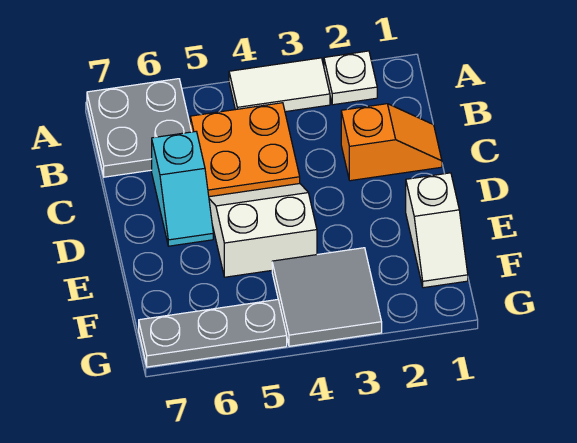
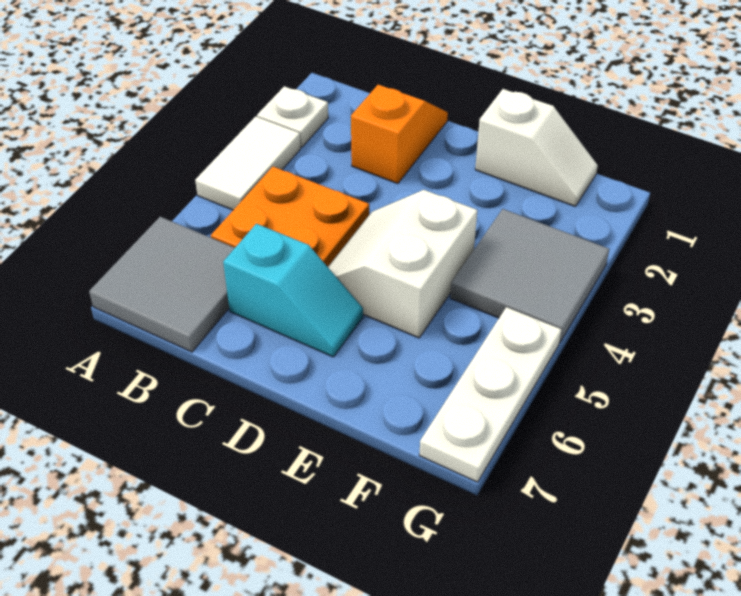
grey plate A6:B7 level 1 -> grey tile A6:B7 level 1
grey plate G5:G7 level 1 -> white plate G5:G7 level 1

